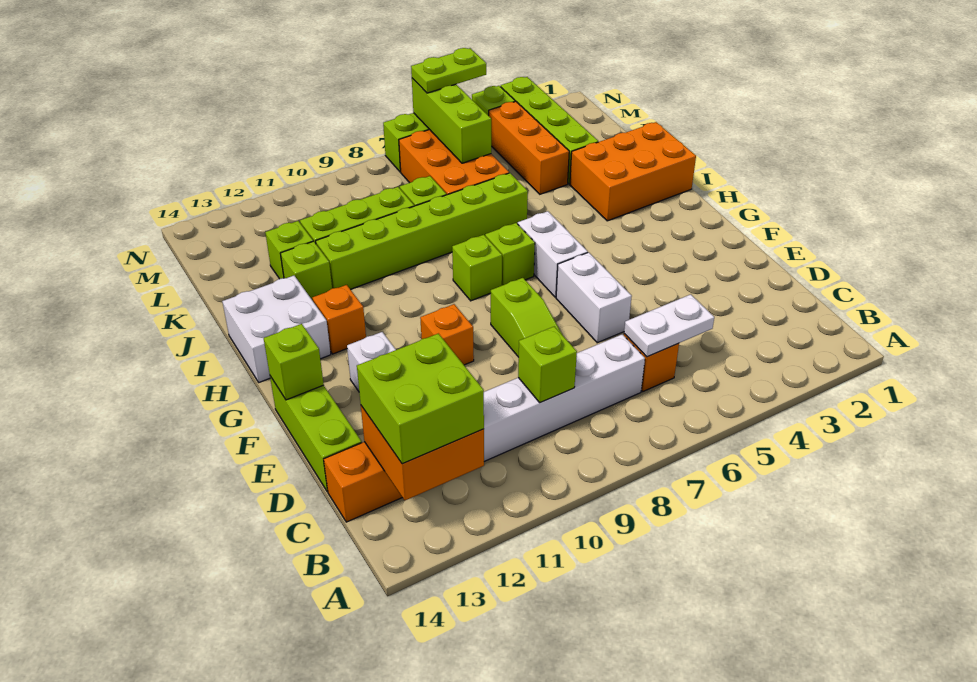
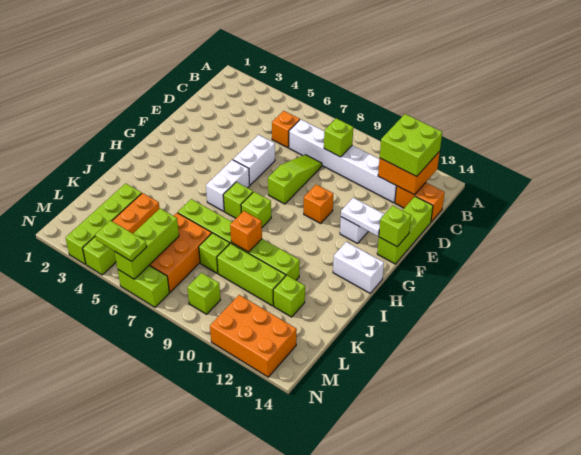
white plate C5:C6 level 2 -> white plate F12:F13 level 2
orange brick H12 level 1 -> orange brick J9 level 2
white brick H13:I14 level 1 -> white brick H13:H14 level 1
orange brick I1:J3 level 1 -> orange brick M11:N13 level 1
lime brick J12 level 1 -> lime brick M9 level 1

